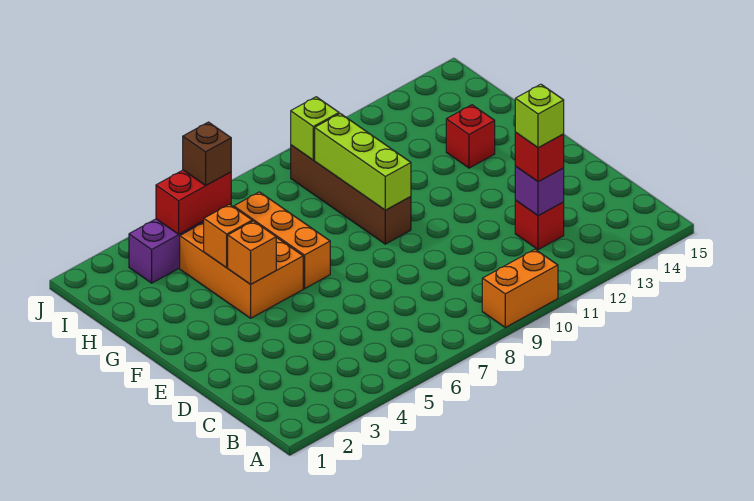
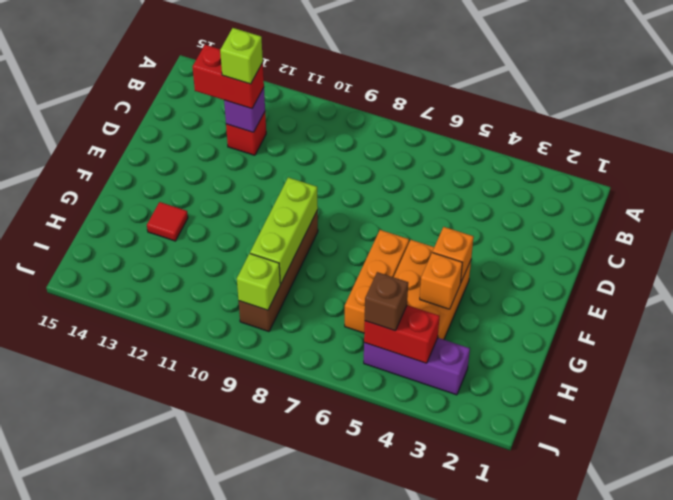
orange brick A9:A10 level 1 -> none
red brick C12 level 3 -> red brick C12:C13 level 3
red brick G13 level 1 -> red tile G13 level 1

